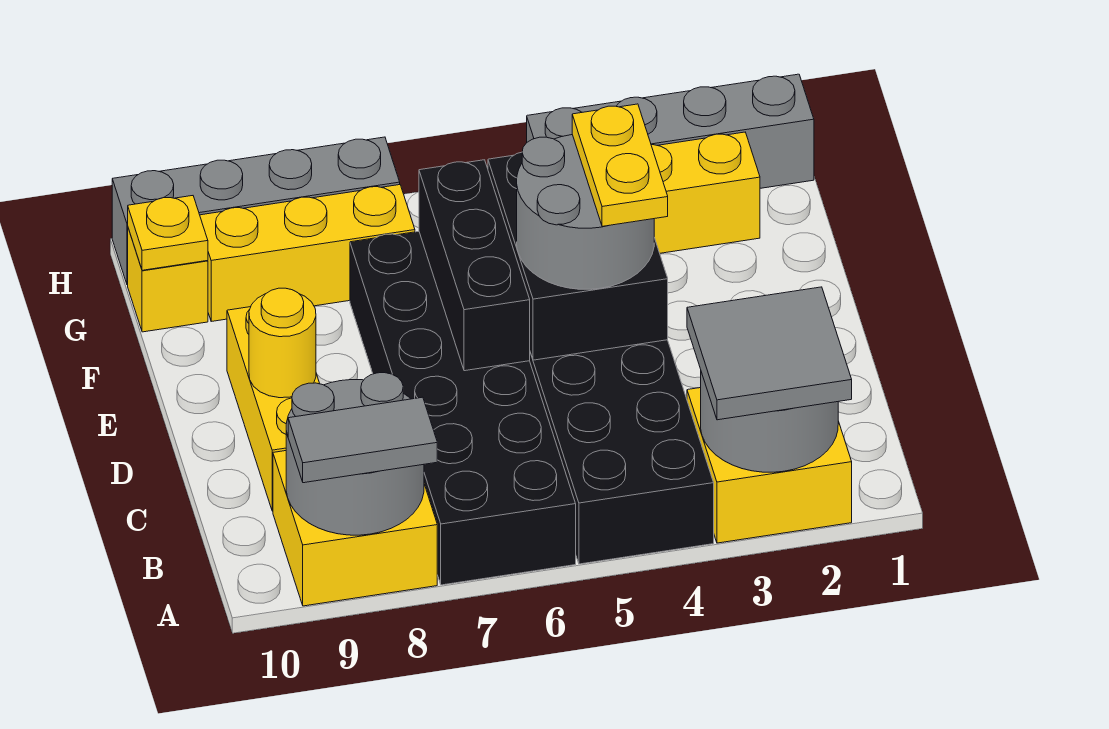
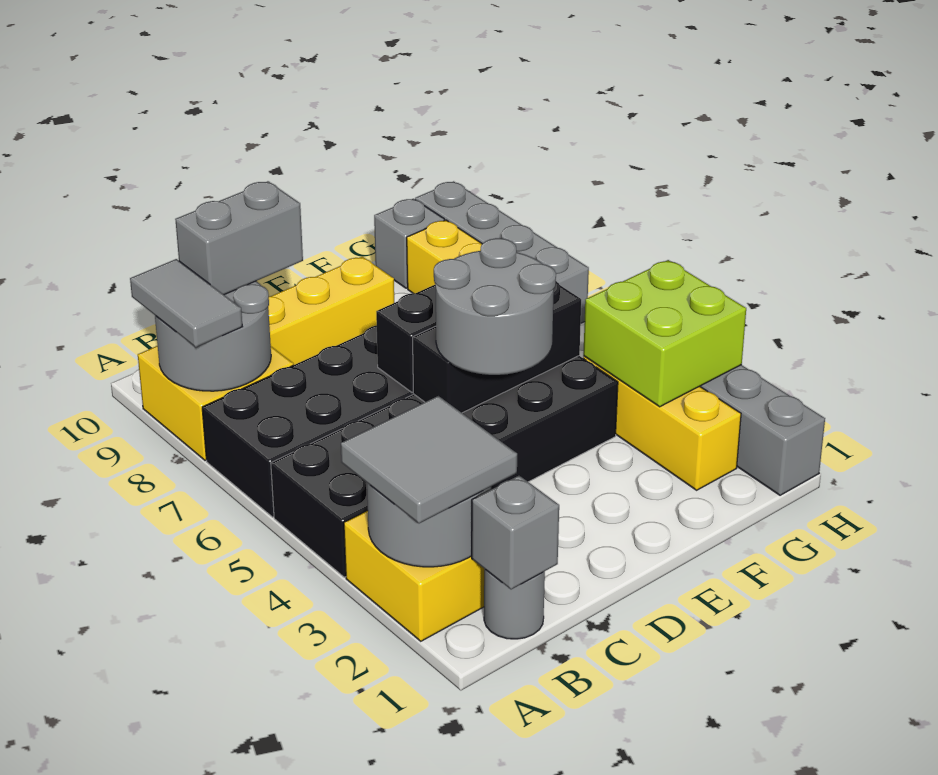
none -> grey round brick B1 level 1
none -> grey brick B1 level 2
none -> grey brick B9:C9 level 3
black brick D4:F5 level 2 -> black brick D5:F5 level 2
yellow plate D4:E4 level 4 -> none
yellow round brick D9 level 2 -> none
none -> lime brick G3:H4 level 2
yellow brick G10 level 1 -> grey brick G10 level 1
yellow plate G10 level 2 -> none

